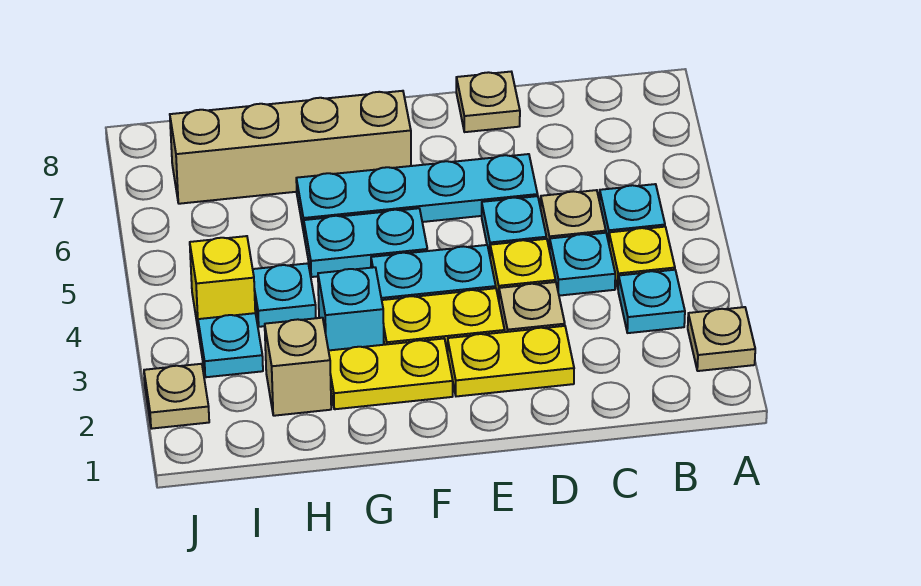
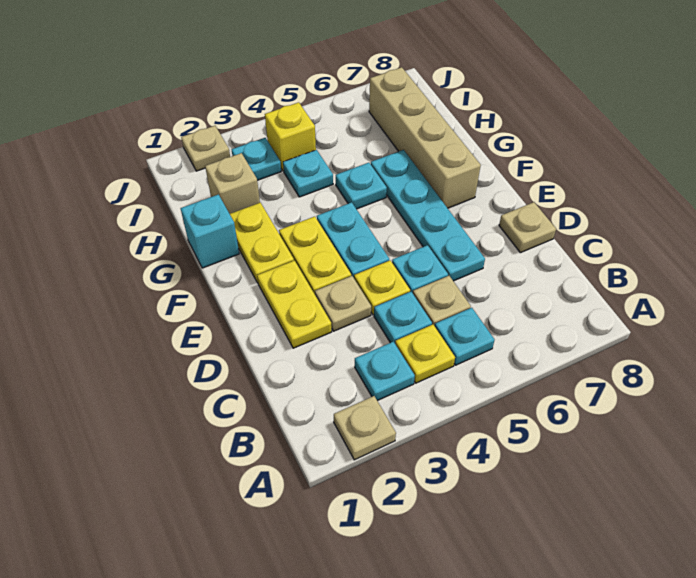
cyan plate F5:G5 level 1 -> cyan plate G5 level 1
cyan brick G3 level 1 -> cyan brick G1 level 1

